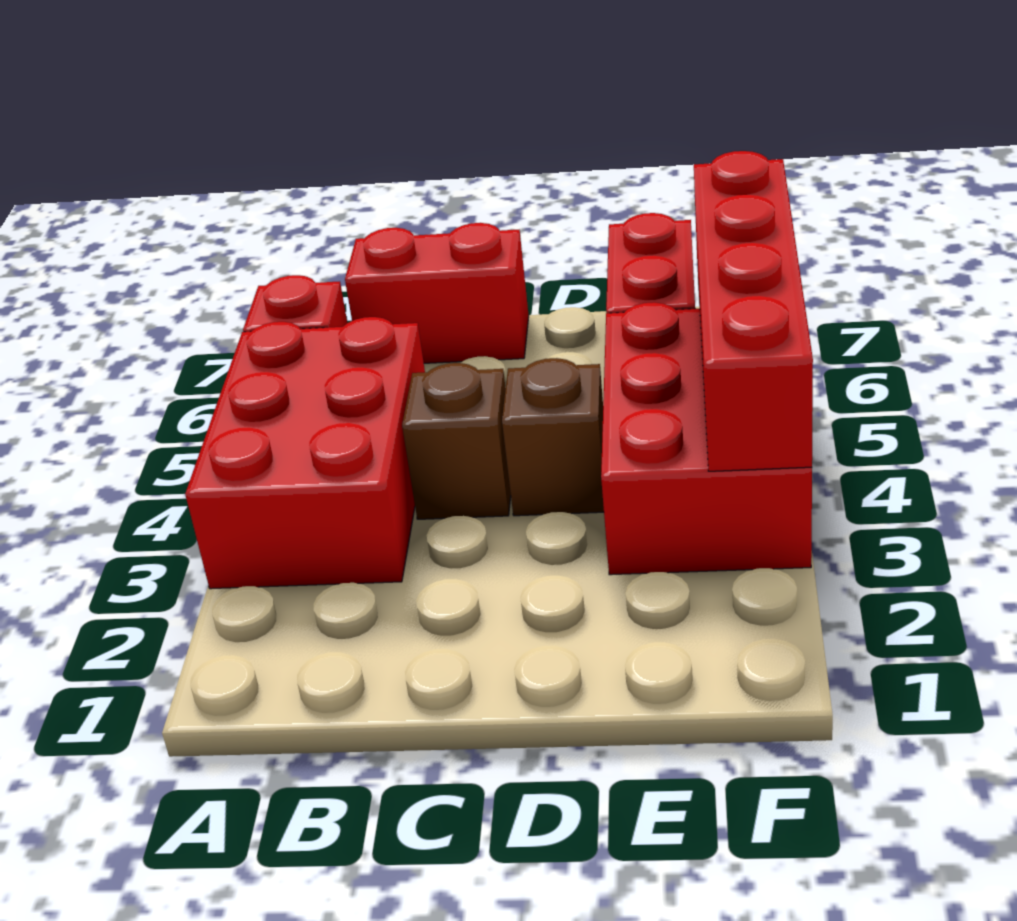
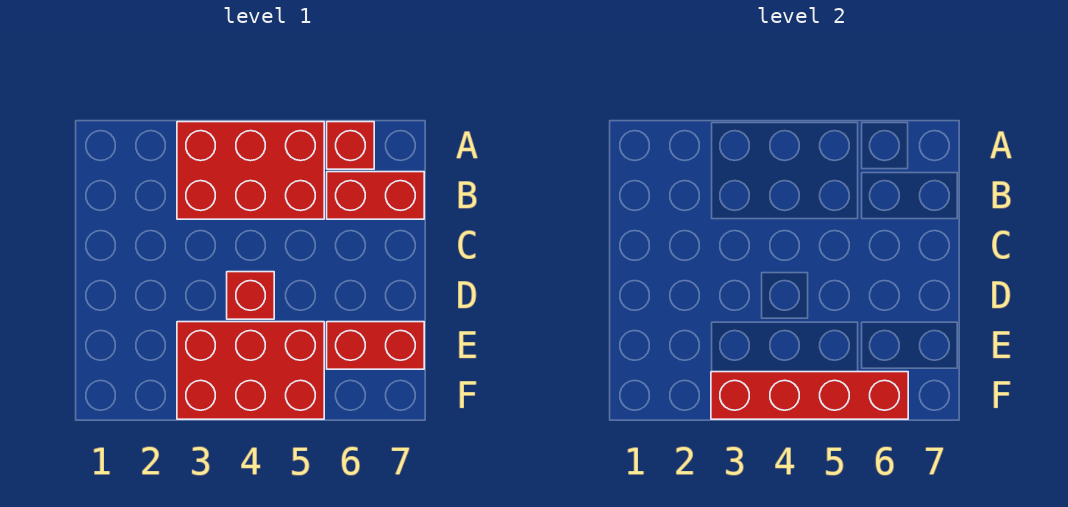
red brick B7:C7 level 1 -> red brick B6:B7 level 1
brown brick C4 level 1 -> none
brown brick D4 level 1 -> red brick D4 level 1

